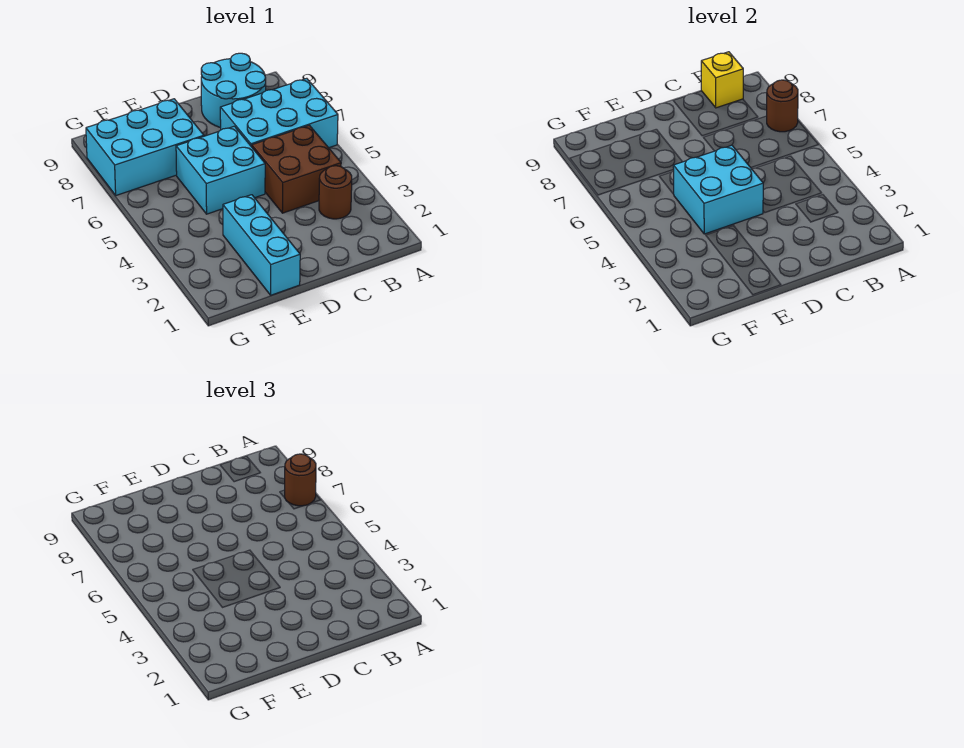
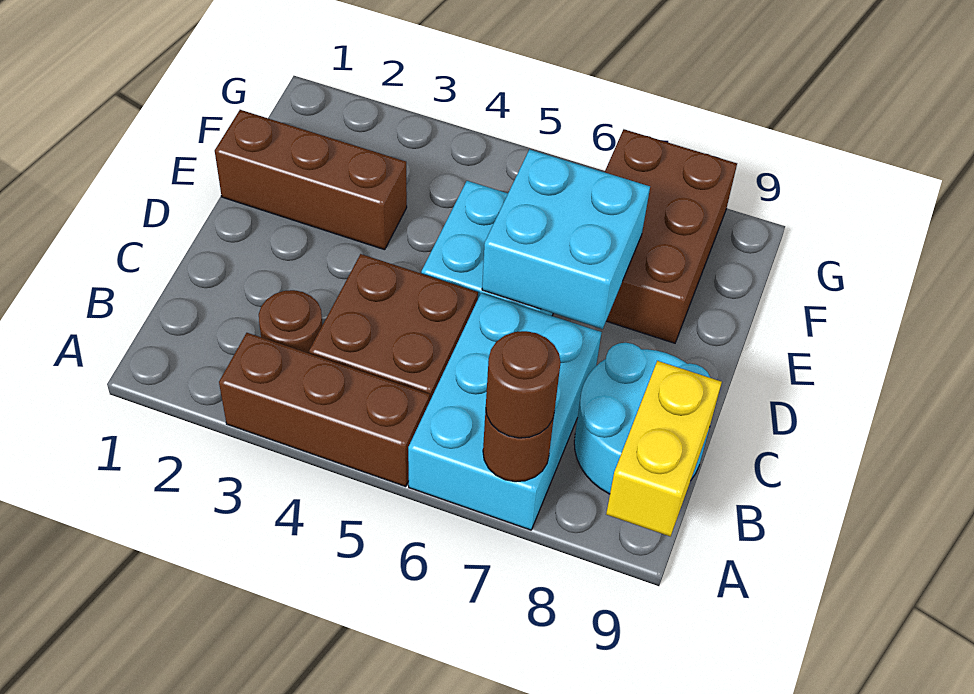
none -> brown brick A3:A5 level 1
yellow brick B9 level 2 -> yellow brick A9:B9 level 2
cyan brick D4:E5 level 2 -> cyan brick D6:E7 level 2
cyan brick E1:E3 level 1 -> brown brick E1:E3 level 1
cyan brick E7:G8 level 1 -> brown brick E7:G8 level 1

